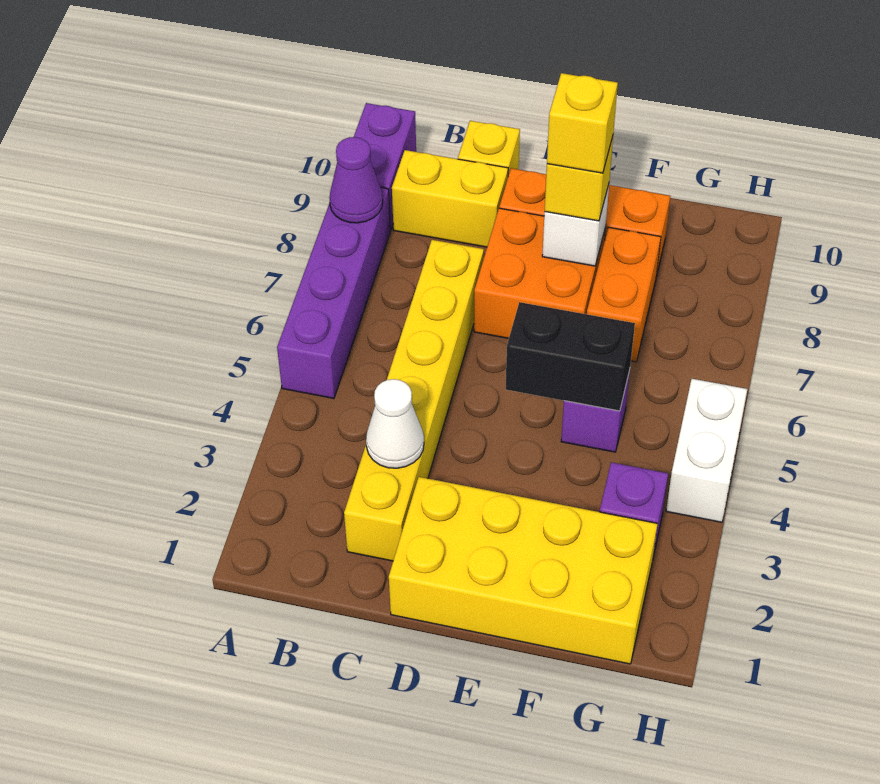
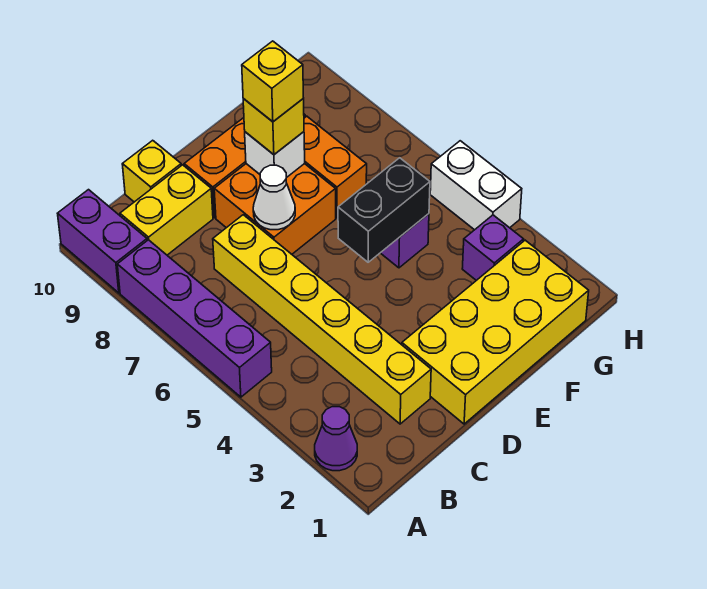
purple cone A8 level 2 -> purple cone A2 level 1
white cone C3 level 2 -> white cone D7 level 2

